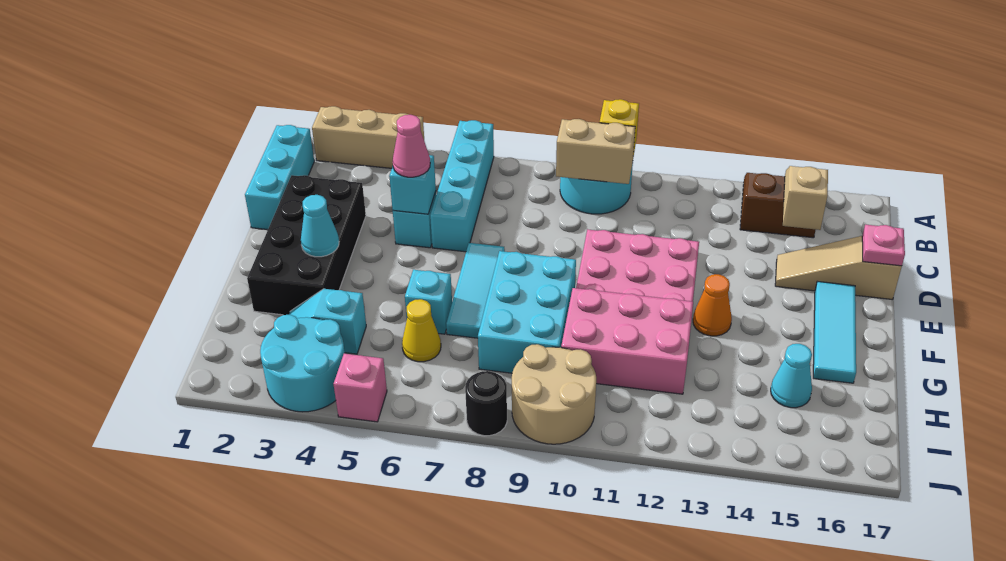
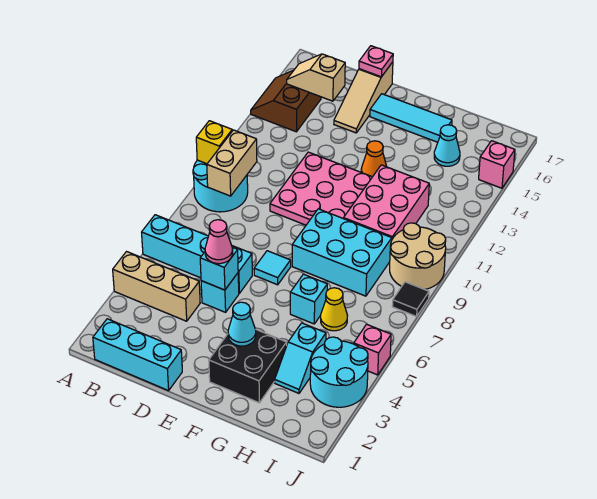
tan brick A2:A4 level 1 -> tan brick A4:C4 level 1
black brick D2:G3 level 1 -> black brick F2:G3 level 1
cyan tile E7:G7 level 1 -> cyan tile E7 level 1
black round brick J8 level 1 -> black tile J8 level 1
none -> pink brick J15 level 1

